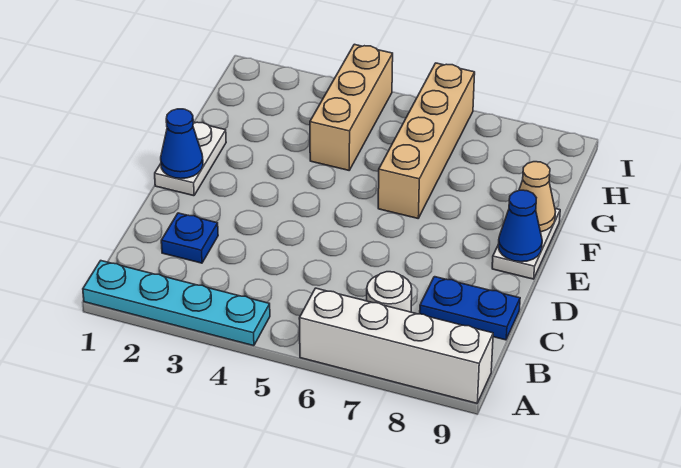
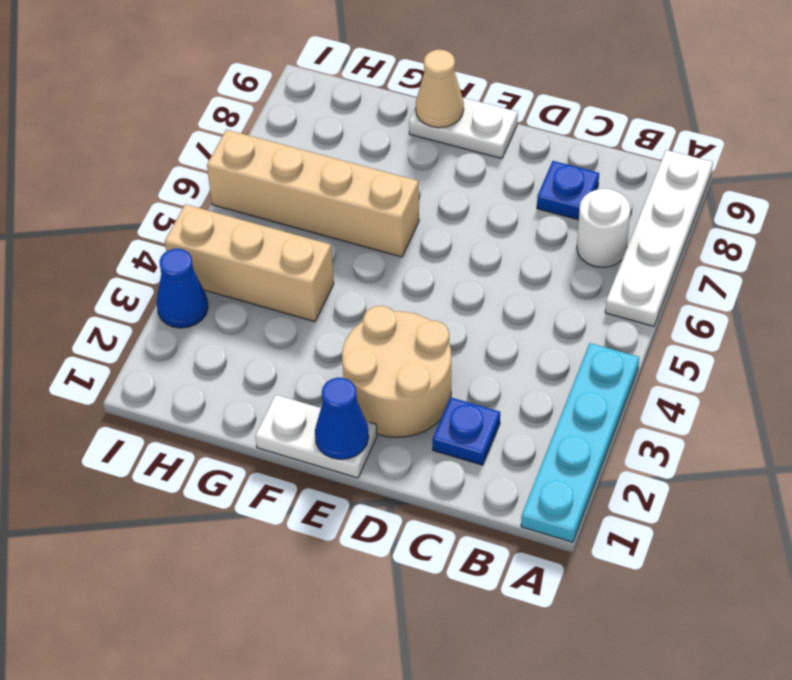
white brick A6:A9 level 1 -> white plate A6:A9 level 1
blue plate C8:C9 level 1 -> blue plate C8 level 1
none -> tan round brick D2:E3 level 1
blue cone E9 level 2 -> blue cone I3 level 1

